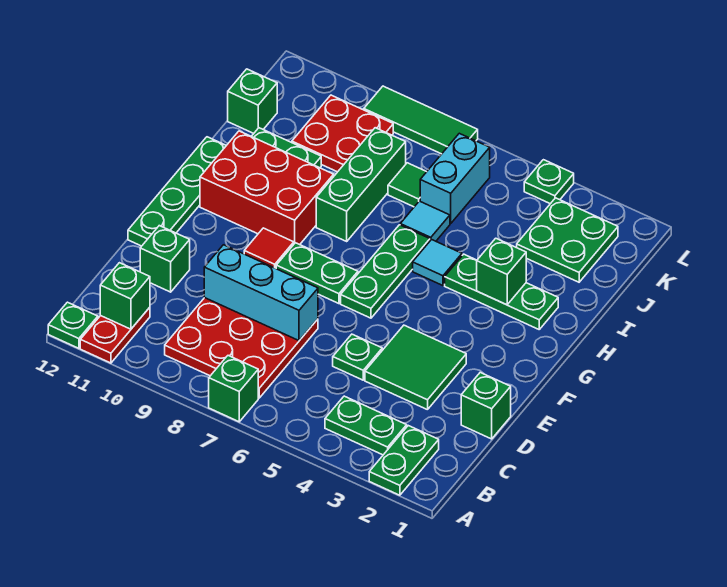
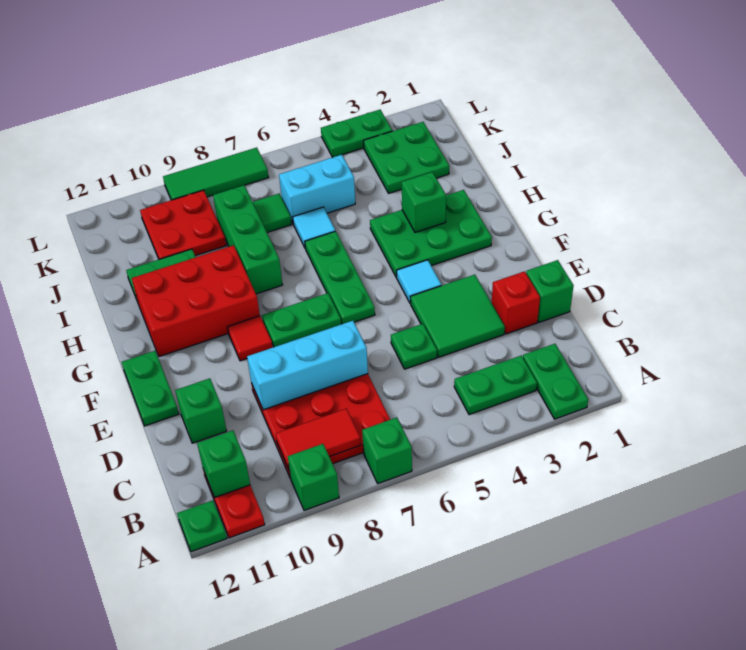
none -> red tile B8:B9 level 2
none -> red brick D2 level 1
green plate E12:H12 level 1 -> green plate E12:F12 level 1
green plate H2:H4 level 1 -> green plate G2:H4 level 1
cyan tile H5 level 1 -> cyan tile F4 level 1
cyan brick J6:K6 level 1 -> cyan brick J5:J6 level 1
green brick J12 level 1 -> green brick A9 level 1
green plate L4 level 1 -> green plate L3:L4 level 1

